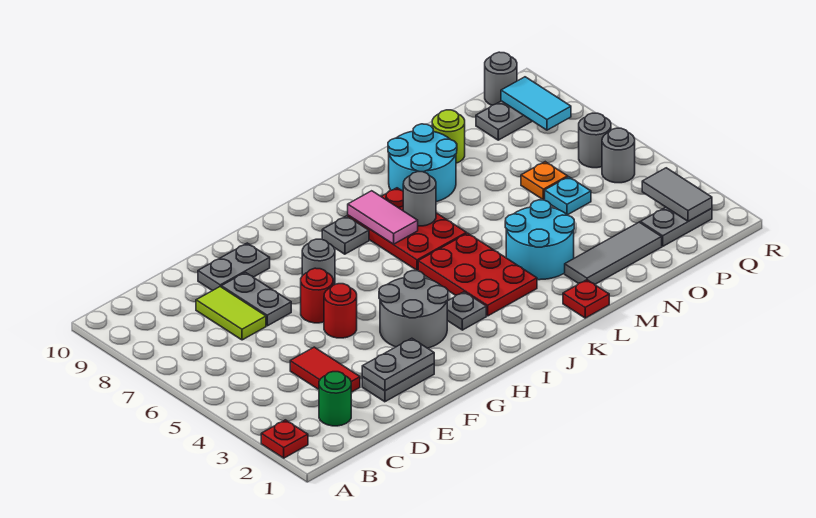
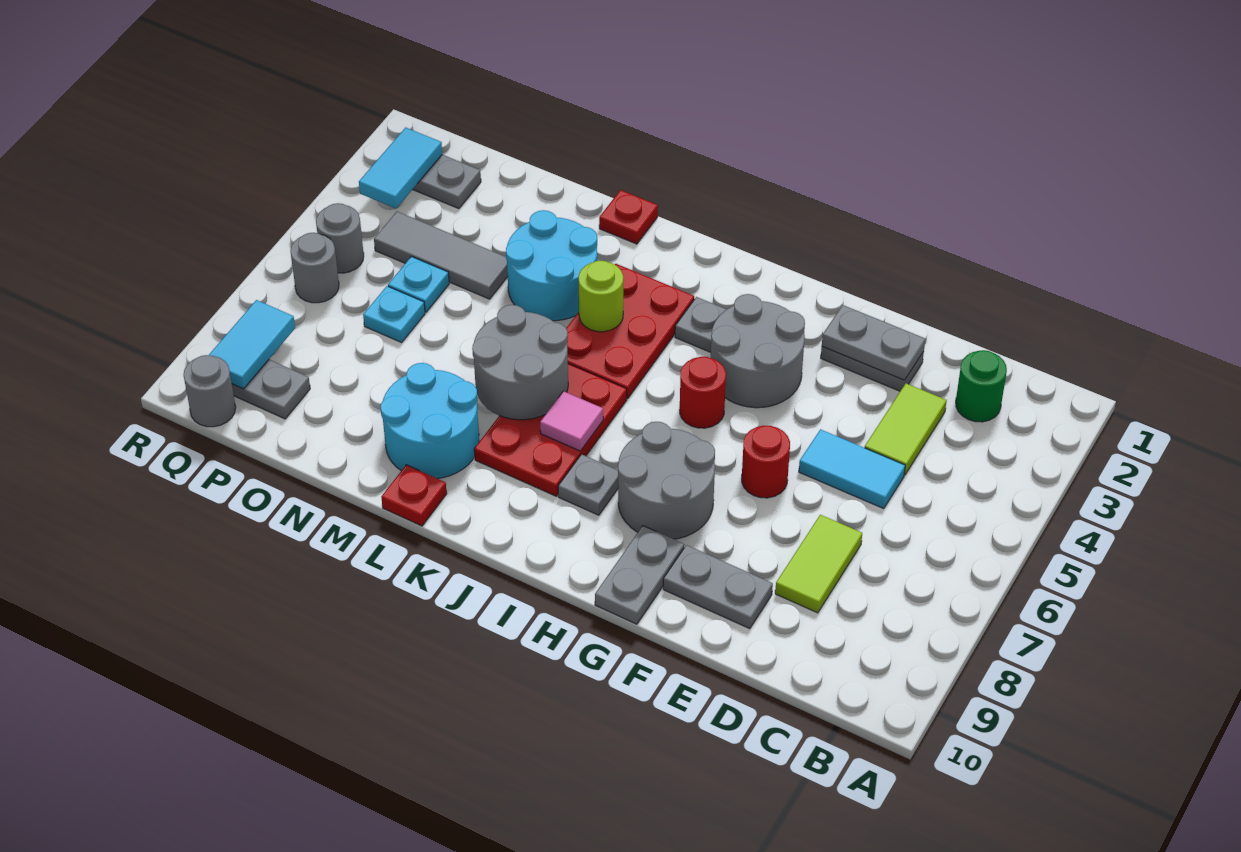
red plate A2 level 1 -> red plate L10 level 1
red tile D3:D4 level 1 -> lime tile D3:D4 level 1
none -> cyan tile D5:E5 level 1
grey plate E7:E8 level 1 -> grey plate G9:G10 level 1
red round brick F5 level 1 -> red round brick H5 level 1
grey round brick G7 level 1 -> grey round brick G7:H8 level 1
pink tile J7:J8 level 2 -> pink tile J7 level 2
grey round brick K7 level 2 -> grey round brick K6:L7 level 2
grey tile M2:O2 level 1 -> grey tile N4:P4 level 1
lime round brick N9 level 1 -> lime round brick K4 level 2
orange plate O6 level 1 -> cyan plate O6 level 1
grey tile Q2:Q3 level 2 -> cyan tile Q2:Q3 level 2

